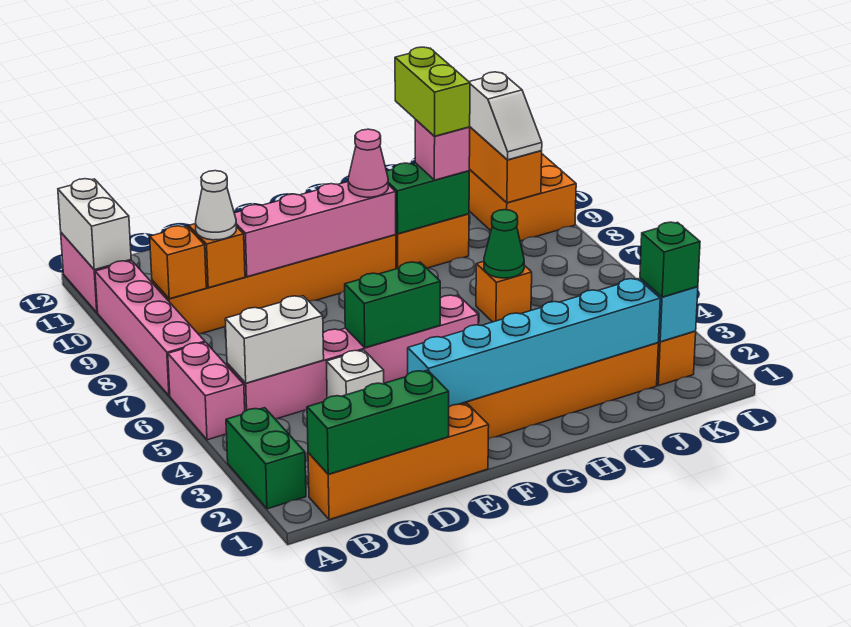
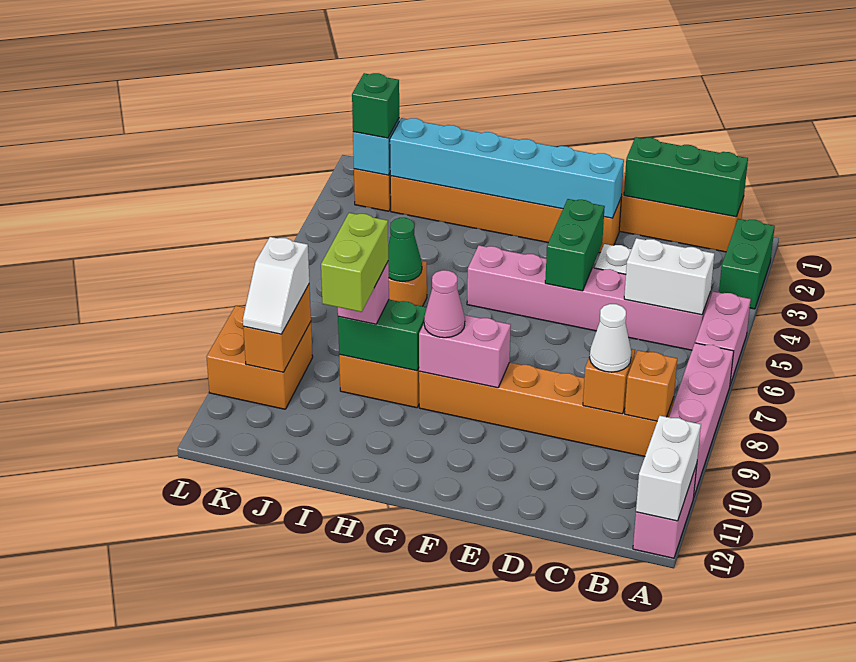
pink brick D9:G9 level 2 -> pink brick F9:G9 level 2
green brick E5:F5 level 2 -> green brick E4:E5 level 2
white slope K9:K10 level 3 top 10 -> white slope K9:K10 level 3 top 9

